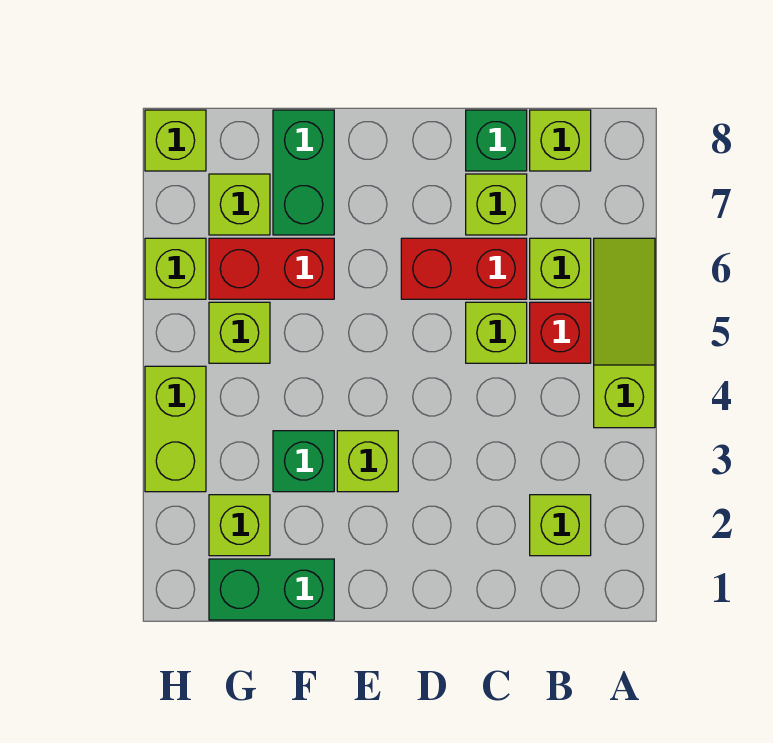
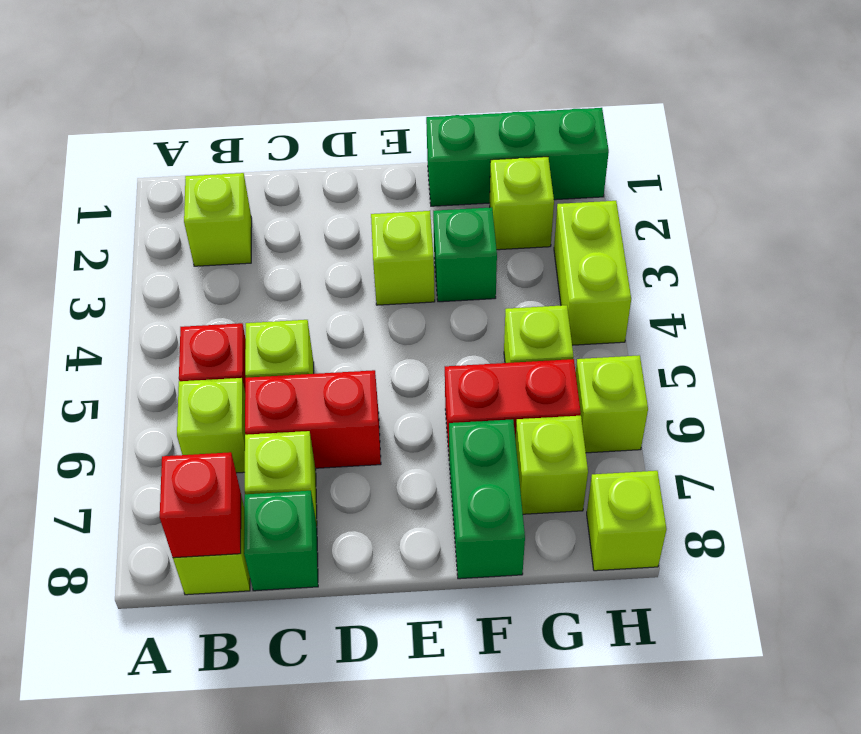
lime slope A4:A6 level 1 top 4 -> none
none -> red brick B8 level 2
green brick F1:G1 level 1 -> green brick F1:H1 level 1

